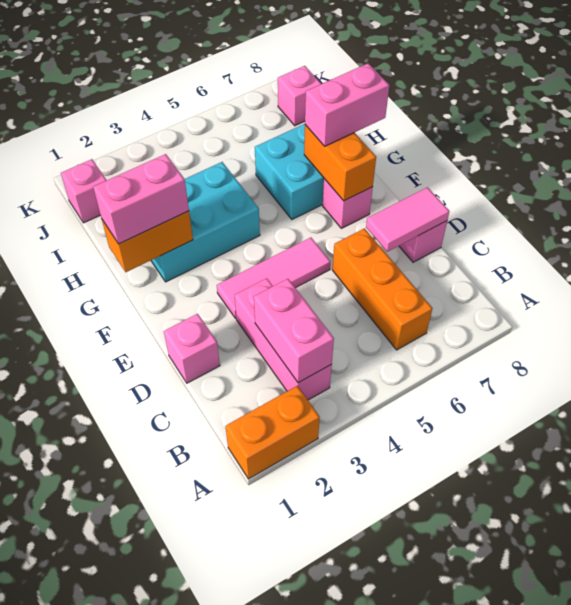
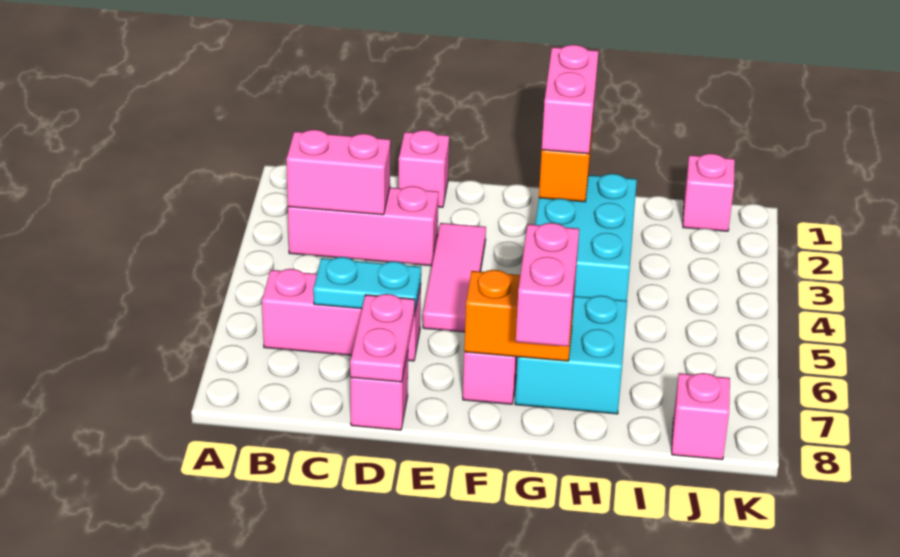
orange brick A1:A2 level 1 -> none
orange brick B6:D6 level 1 -> pink brick B6:D6 level 1
none -> cyan plate C6:D6 level 2
pink tile D7:D8 level 2 -> pink plate D7:D8 level 2

